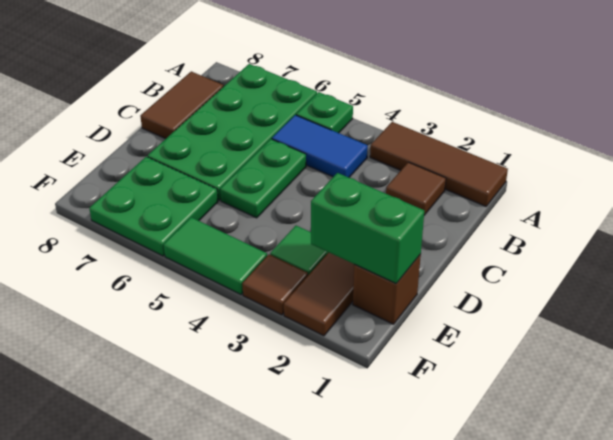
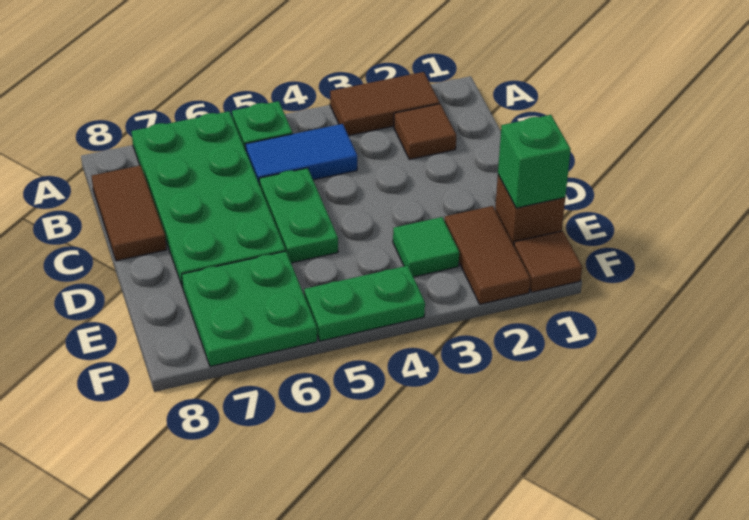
brown tile A1:A3 level 1 -> brown tile A2:A3 level 1
green brick E1:E2 level 2 -> green brick E1 level 2
brown tile F3 level 1 -> brown tile F1 level 1
green tile F4:F5 level 1 -> green plate F4:F5 level 1

